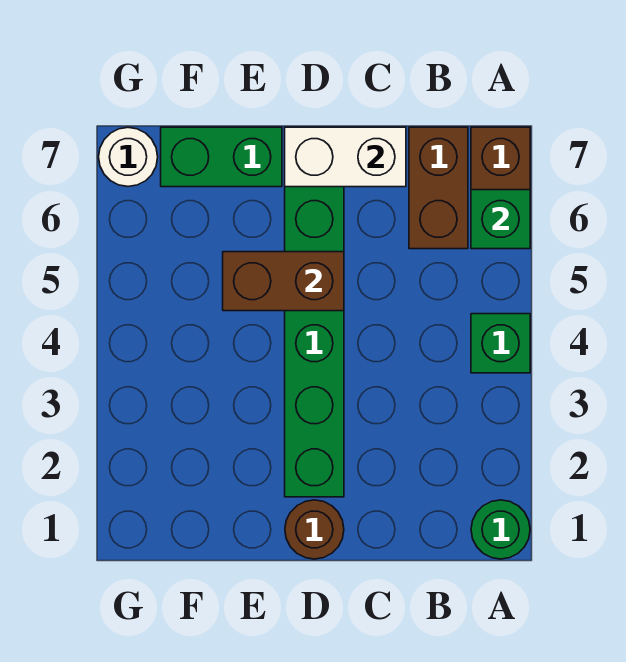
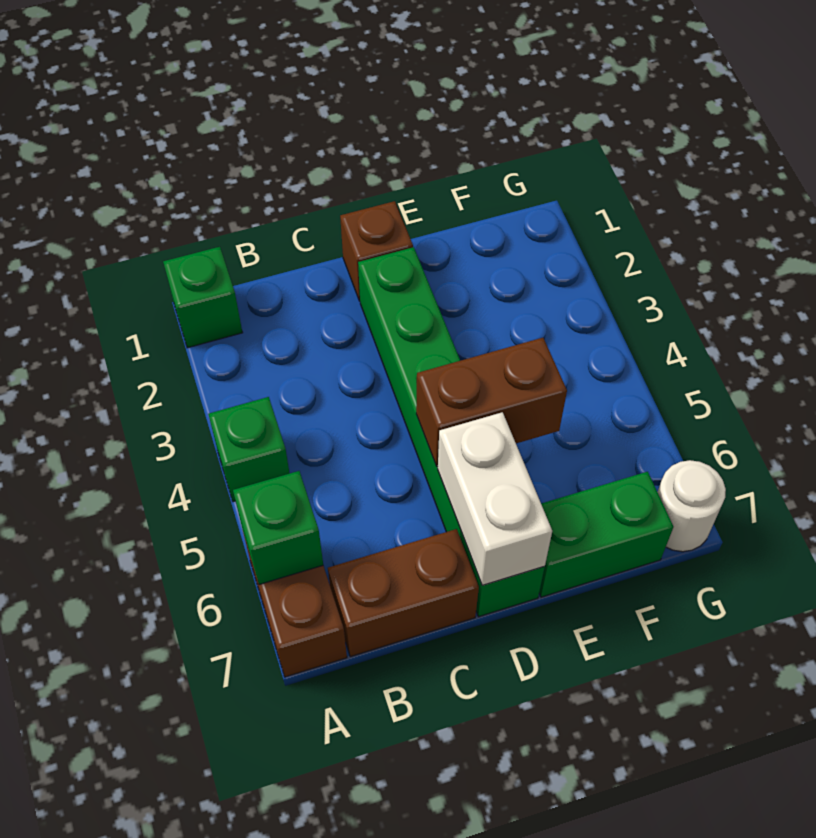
green round brick A1 level 1 -> green brick A1 level 1
brown brick B6:B7 level 1 -> brown brick B7:C7 level 1
white brick C7:D7 level 2 -> white brick D6:D7 level 2
brown round brick D1 level 1 -> brown brick D1 level 1

